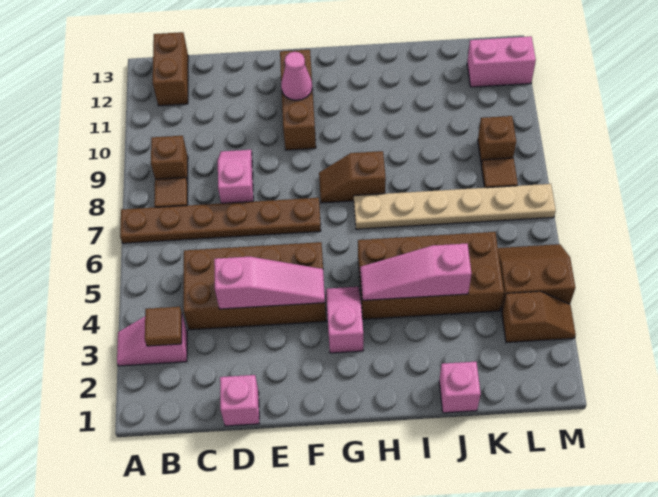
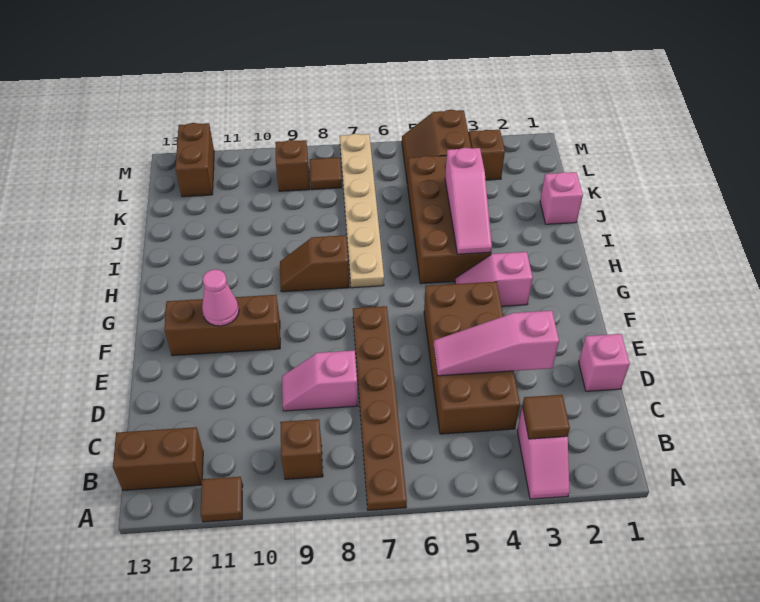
brown tile B8 level 1 -> brown tile A11 level 1
pink slope D4:F4 level 2 top D -> pink slope D3:D5 level 2 top 3
brown slope G8:H8 level 1 top H -> brown slope H8:H9 level 1 top 8
pink brick L12:M12 level 1 -> brown brick L12:M12 level 1

